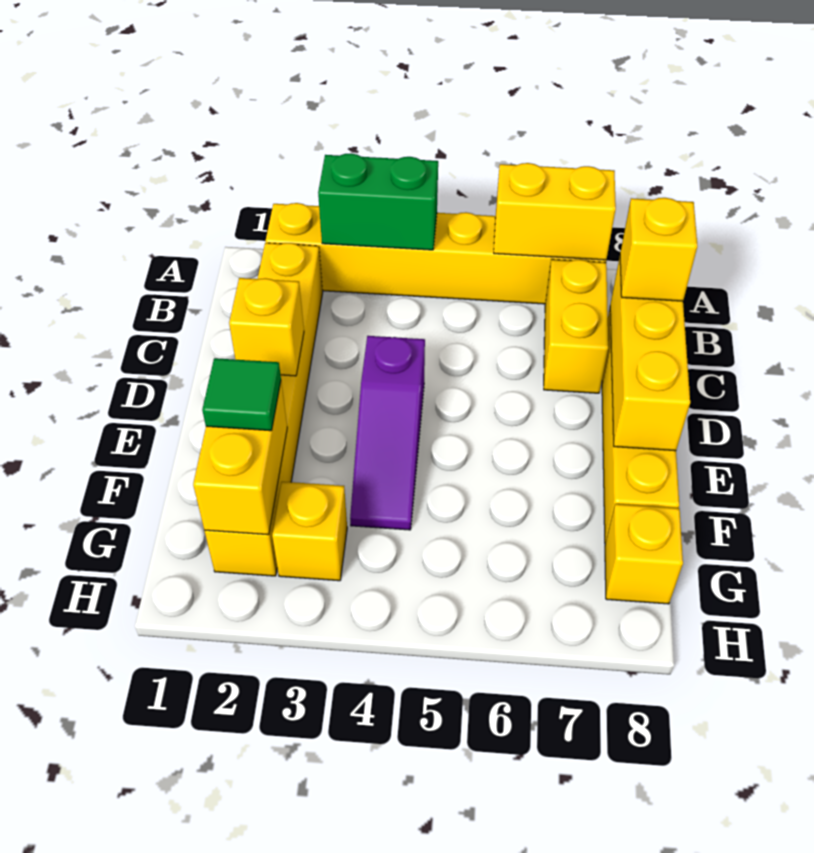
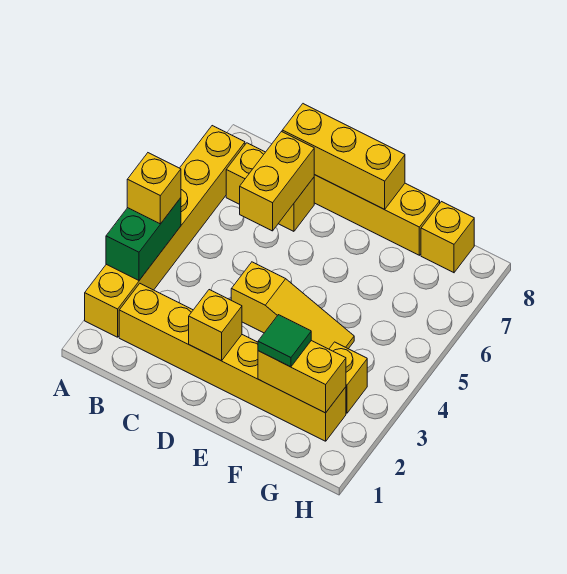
yellow brick A6:A7 level 2 -> yellow brick C6:C7 level 2
yellow brick C8 level 3 -> yellow brick A4 level 3
purple slope D4:F4 level 1 top D -> yellow slope D4:F4 level 1 top D

